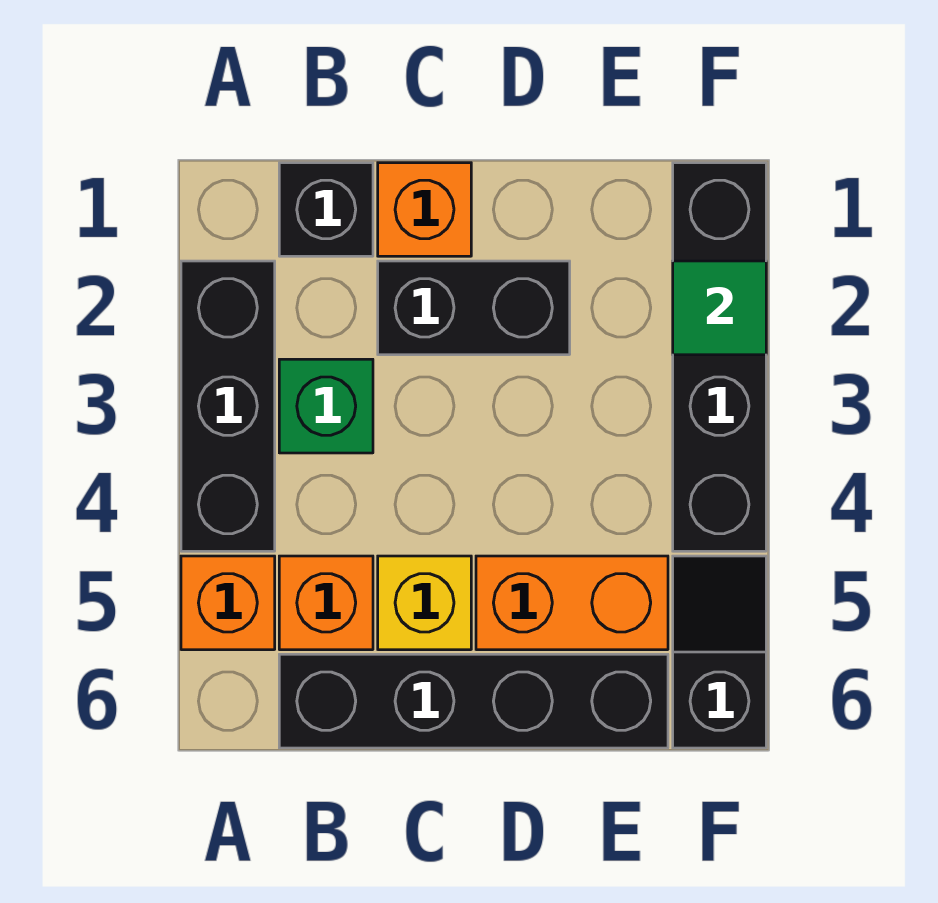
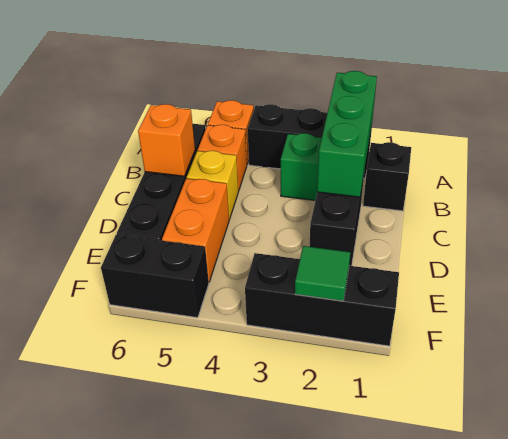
none -> green brick A2:C2 level 2
orange brick C1 level 1 -> orange brick C6 level 2
black brick F1:F4 level 1 -> black brick F1:F3 level 1
black slope F5:F6 level 1 top 6 -> black brick F5:F6 level 1

